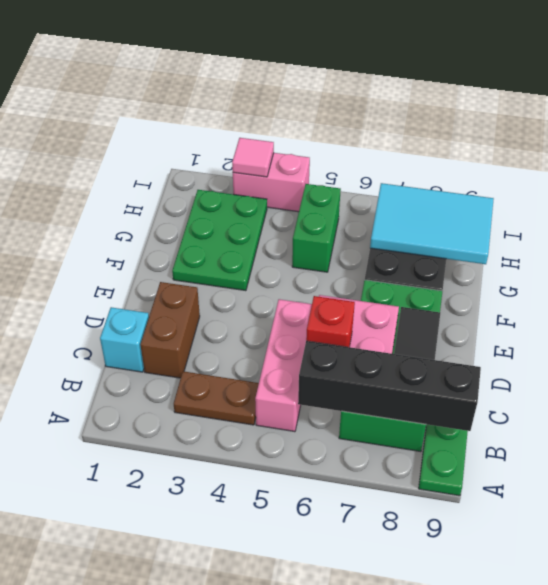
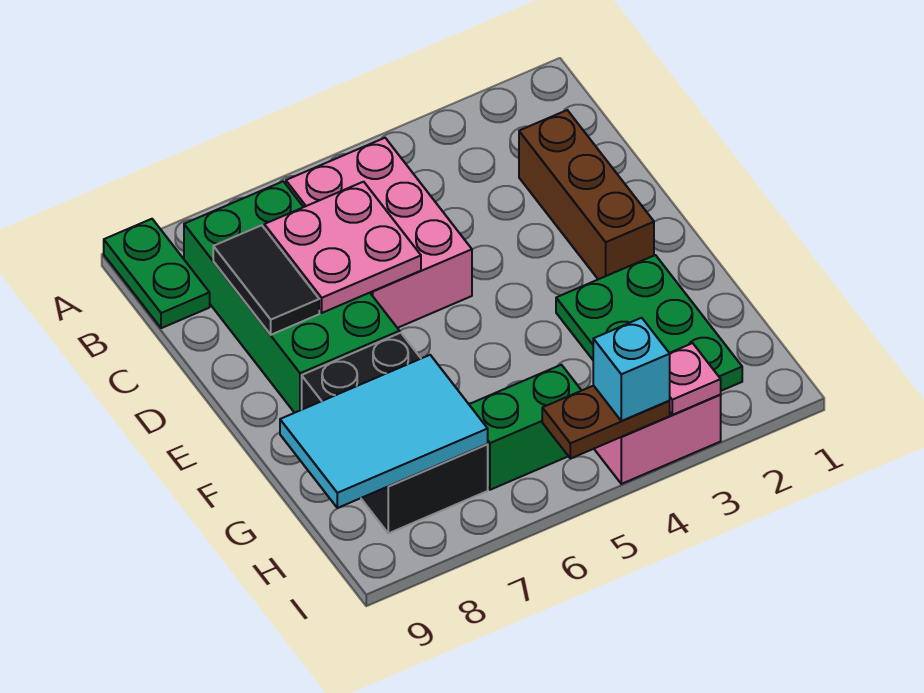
brown plate B3:B4 level 1 -> brown plate I4:I5 level 2
pink brick B5:D5 level 1 -> pink brick B5:D6 level 1
black brick B6:B9 level 2 -> none
cyan brick C1 level 1 -> cyan brick I4 level 3
brown brick C2:D2 level 1 -> brown brick C2:E2 level 1
red brick C6 level 3 -> none
green brick G5:H5 level 1 -> green brick H5:H6 level 1
pink tile I3 level 2 -> pink plate I3 level 2

